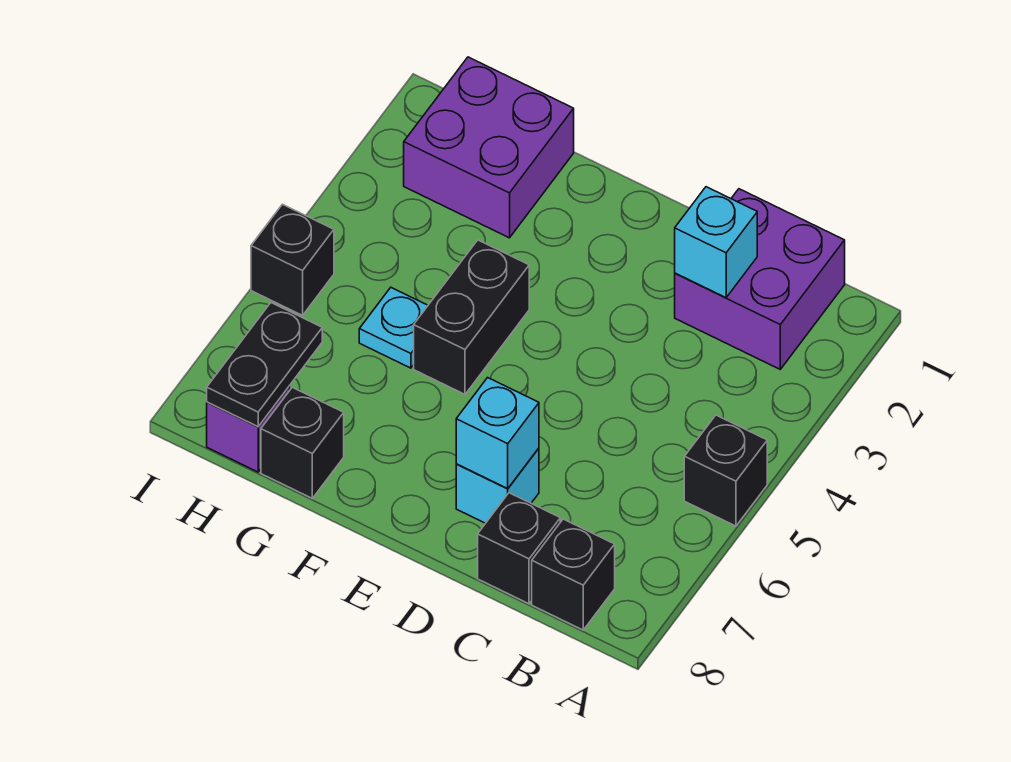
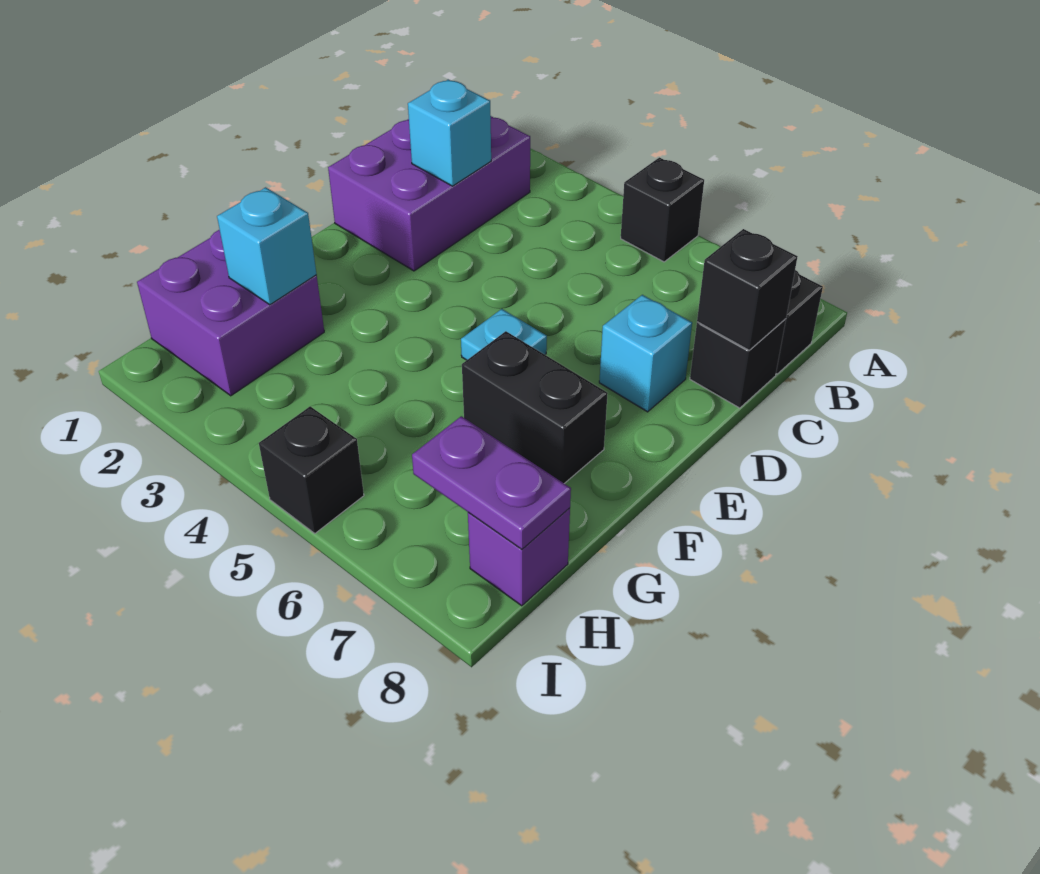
purple brick B1:C2 level 1 -> purple brick B1:D2 level 1
cyan brick D7 level 2 -> cyan brick G2 level 2
black brick F4:F5 level 1 -> black brick F6:F7 level 1
cyan plate G5 level 1 -> cyan plate E5 level 1
black brick G8 level 1 -> black brick C8 level 2
black plate H7:H8 level 2 -> purple plate H7:H8 level 2

